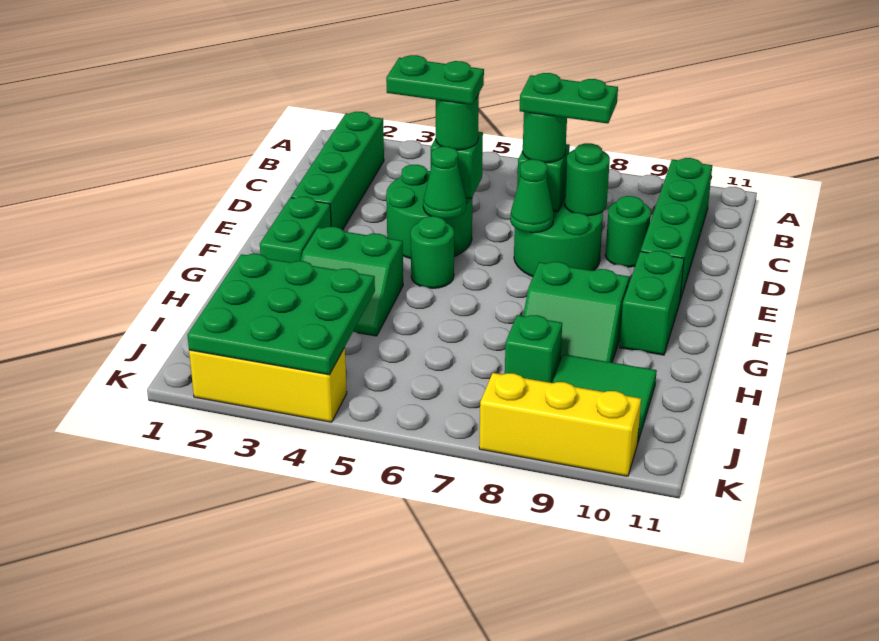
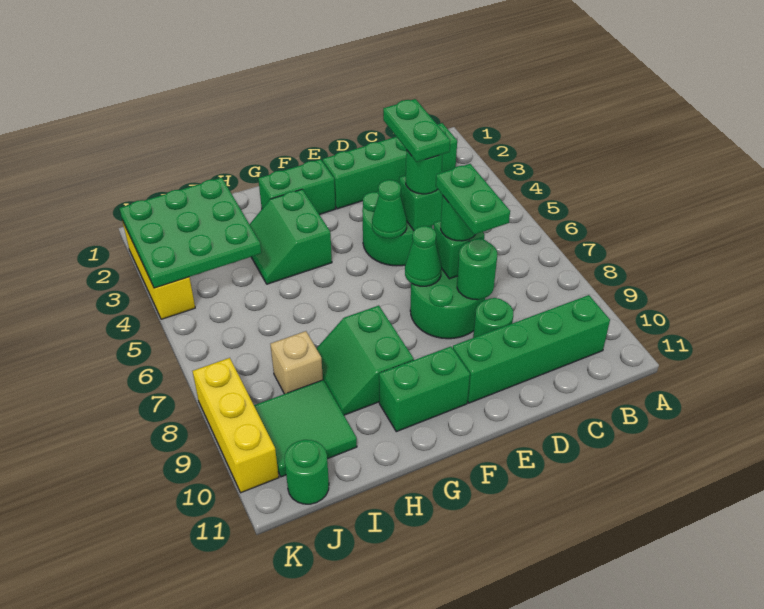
green round brick F5 level 1 -> green round brick J11 level 1
green brick I8 level 1 -> tan brick I8 level 1

